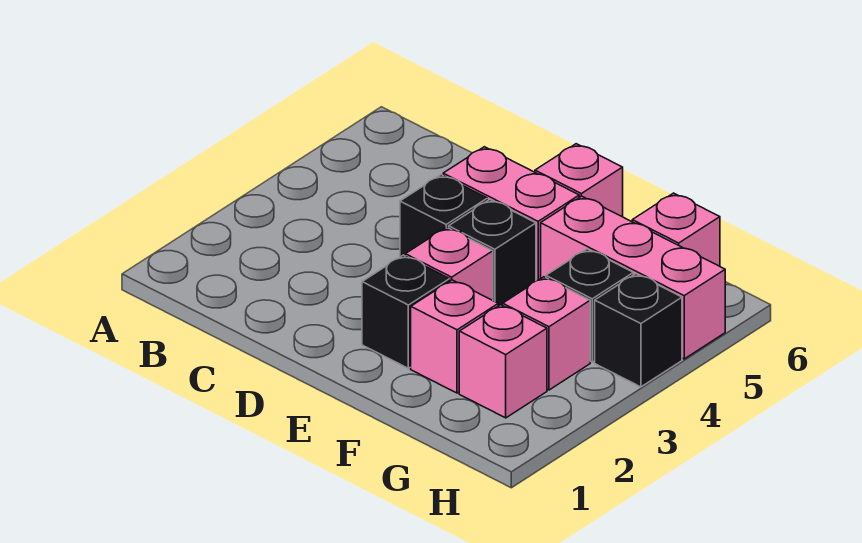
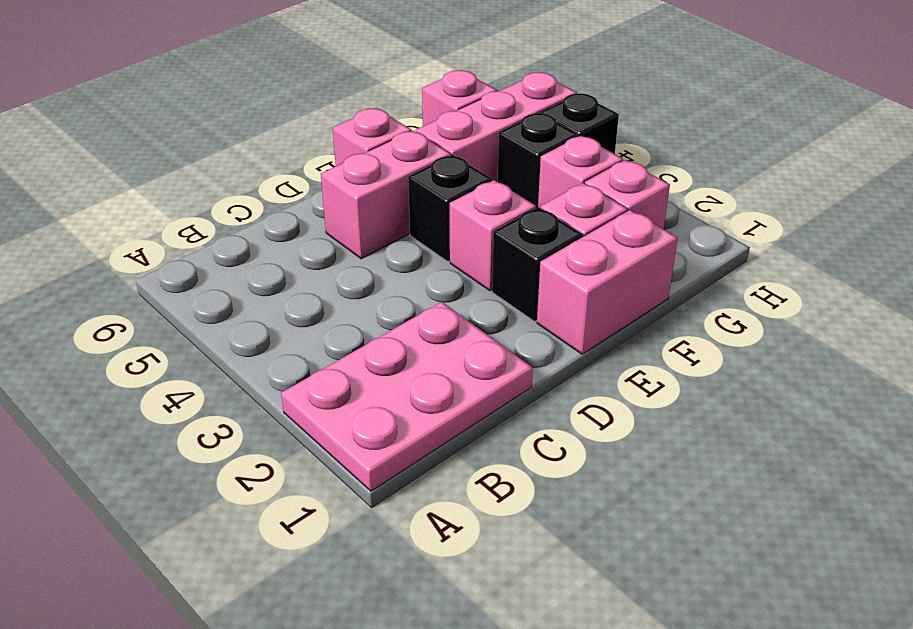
none -> pink plate A1:C2 level 1
black brick D4 level 1 -> none
none -> pink brick E1:F1 level 1

